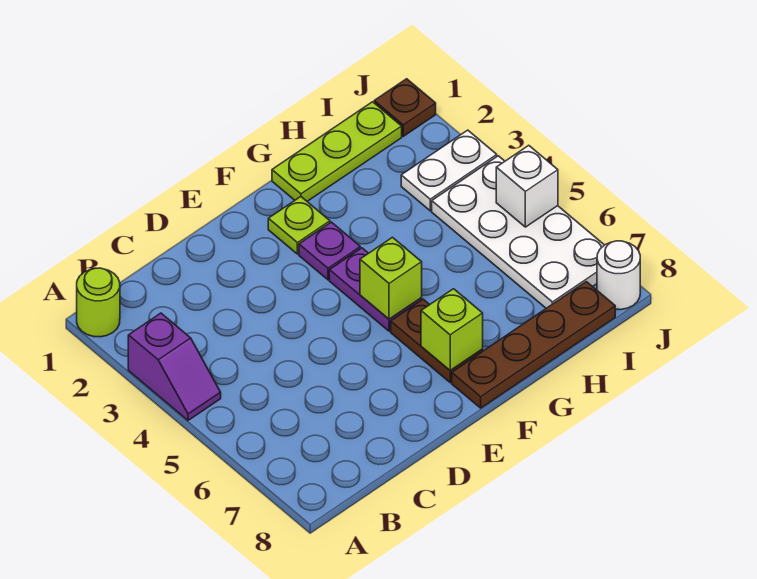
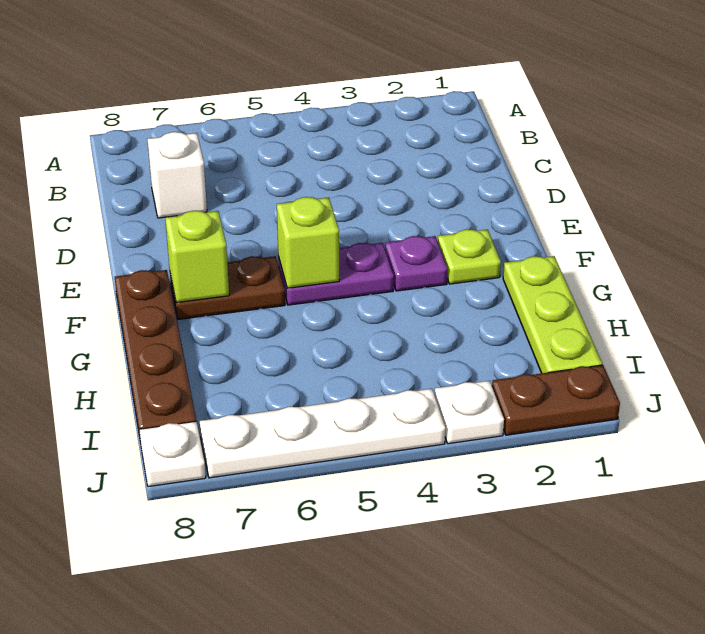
lime round brick A1 level 1 -> none
purple slope A3:A4 level 1 top 3 -> none
white plate I3:J3 level 1 -> white plate J3 level 1
white plate I4:J7 level 1 -> white plate J4:J7 level 1
brown plate J1 level 1 -> brown plate J1:J2 level 1
white brick J5 level 2 -> white brick C7 level 1
white round brick J8 level 1 -> white plate J8 level 1

